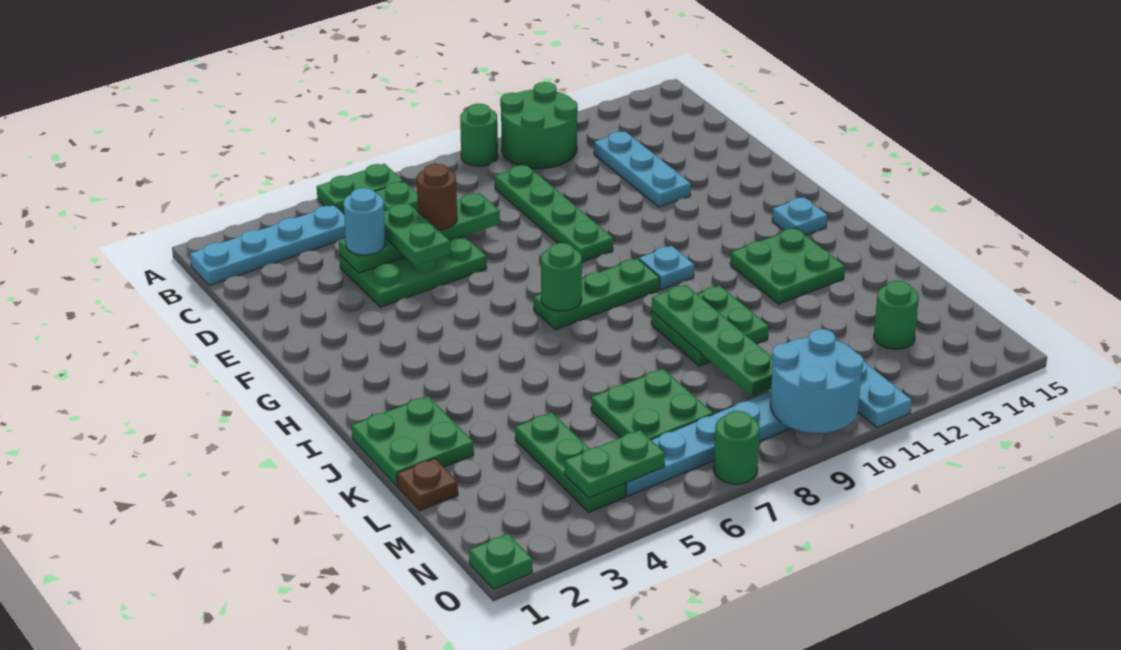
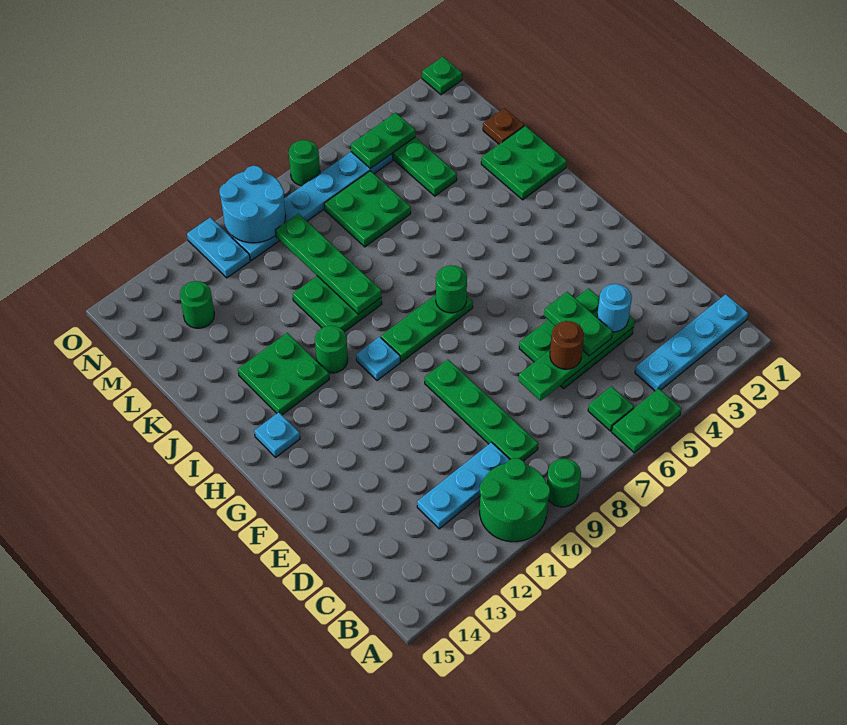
cyan plate C12:E12 level 1 -> cyan plate C10:C12 level 1
none -> green round brick I11 level 1

